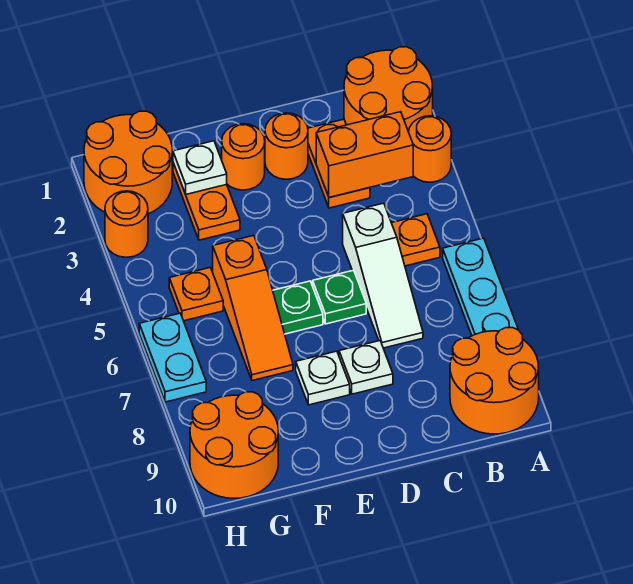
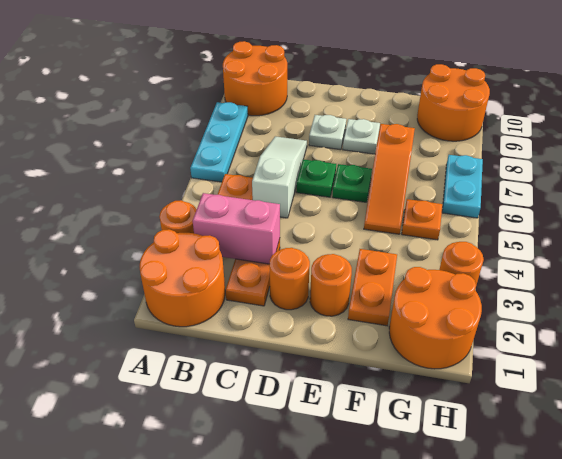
orange brick B3:C3 level 2 -> pink brick B3:C3 level 2
white plate F2 level 2 -> none
orange slope F5:F7 level 1 top 5 -> orange slope F5:F7 level 1 top 7

